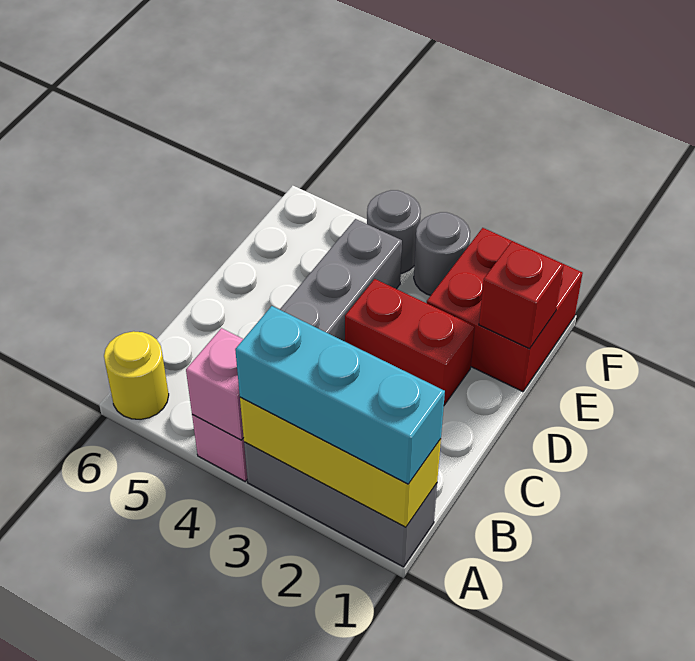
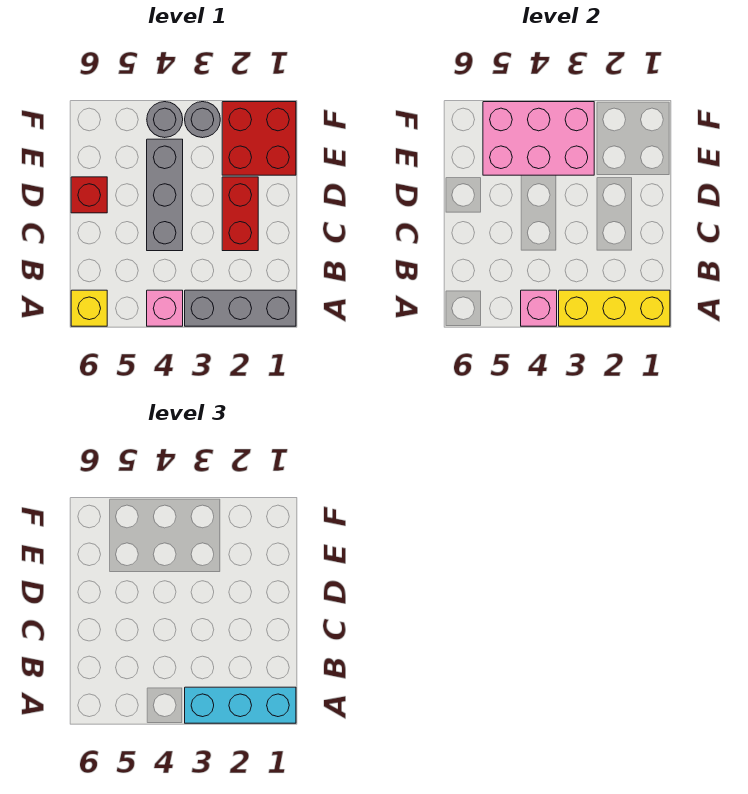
yellow round brick A6 level 1 -> yellow brick A6 level 1
red brick D2:D3 level 1 -> red brick C2:D2 level 1
red brick E1 level 2 -> red brick D6 level 1
none -> pink brick E3:F5 level 2

